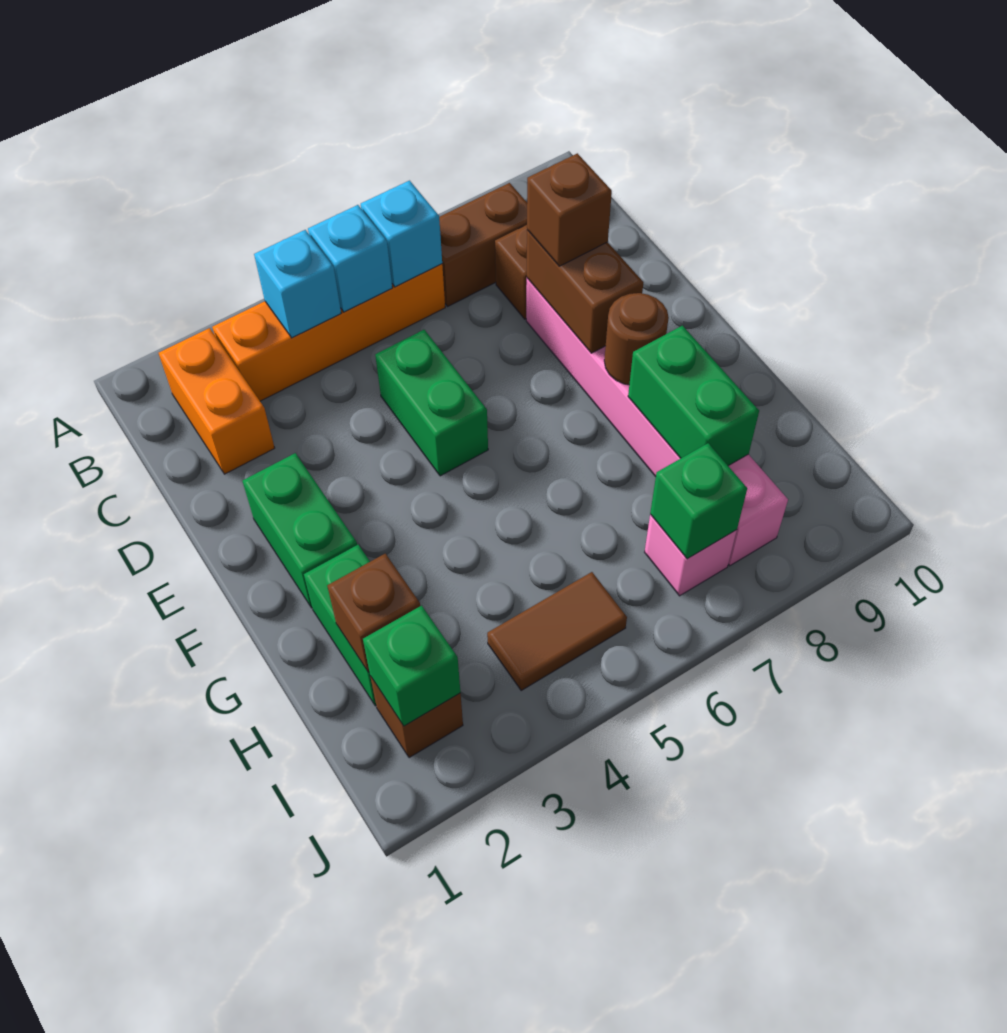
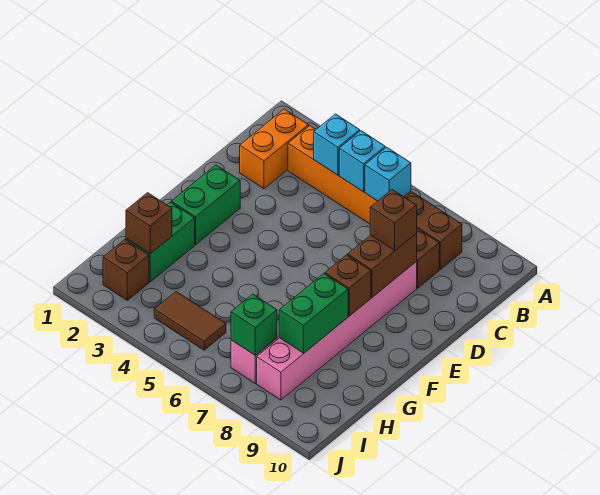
green brick D5:E5 level 1 -> none
brown round brick F8 level 2 -> brown brick F8 level 2
green brick I2 level 2 -> none

